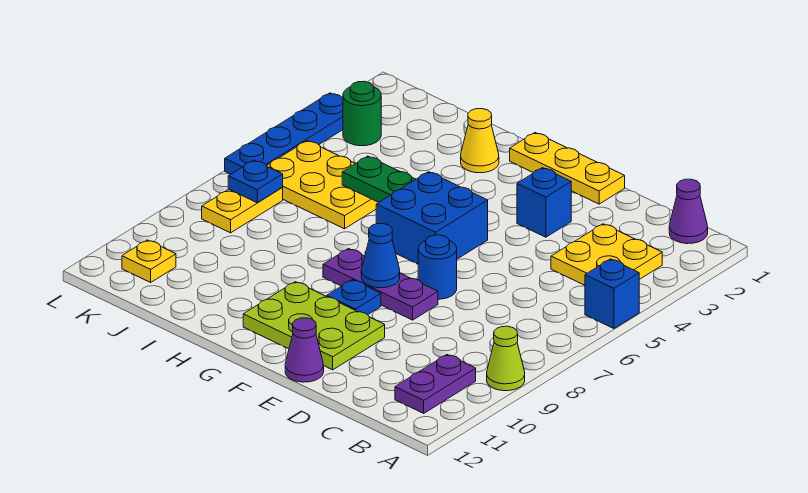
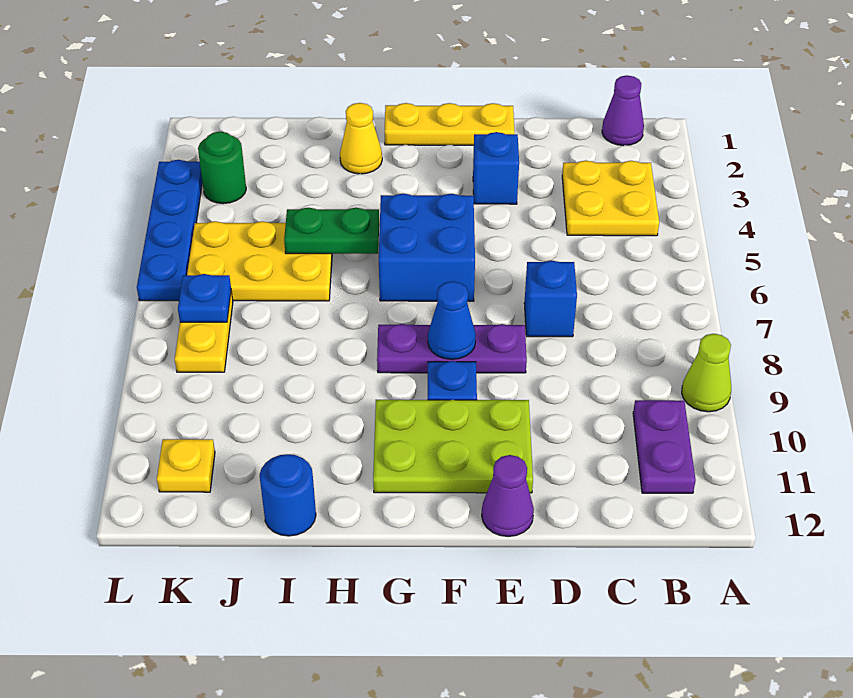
blue brick A5 level 1 -> blue brick D7 level 1
blue round brick E7 level 1 -> blue round brick I12 level 1

